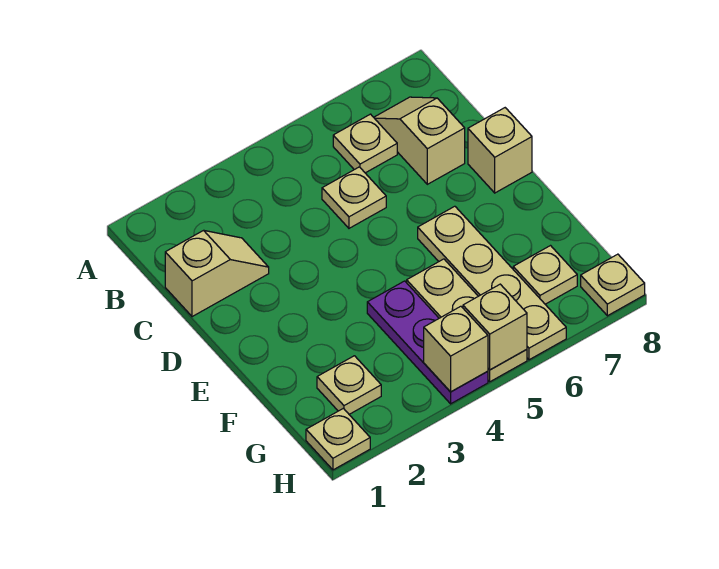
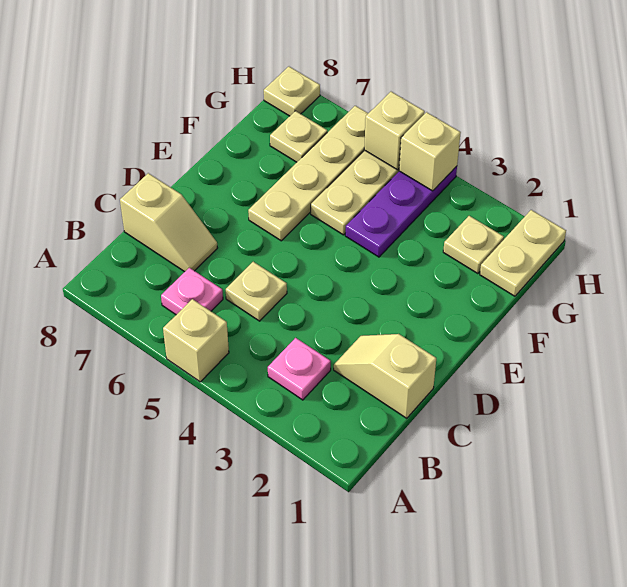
none -> pink plate B3 level 1
tan plate B6 level 1 -> pink plate B6 level 1
tan slope B7:C7 level 1 top C -> tan slope C7:C8 level 1 top 8
tan brick D8 level 1 -> tan brick A5 level 1
tan plate H1 level 1 -> tan plate G1:H1 level 1

